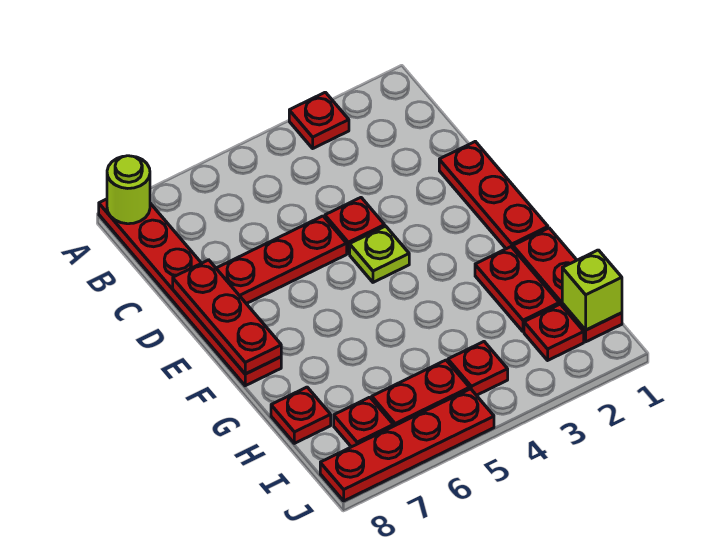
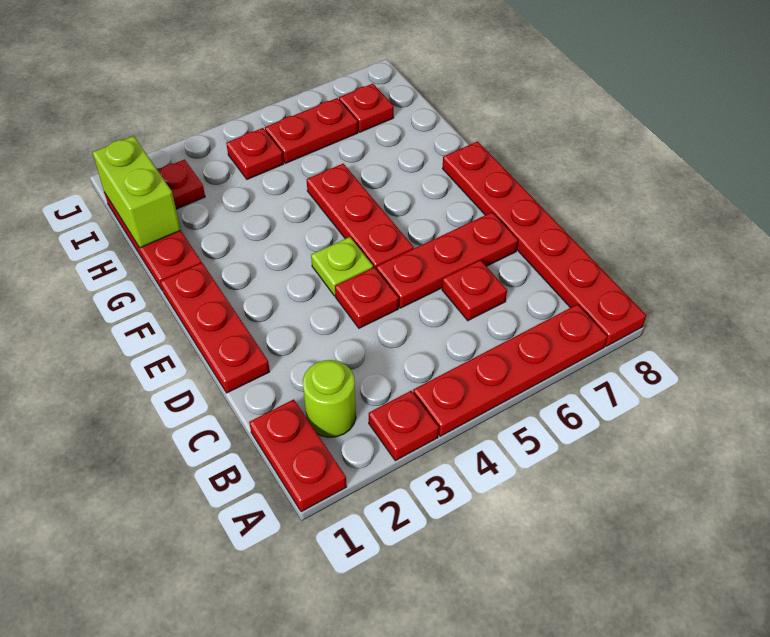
lime round brick A8 level 2 -> lime round brick B2 level 1
red plate D8:F8 level 2 -> red plate E5:G5 level 1
red plate G2:H2 level 1 -> red plate A1:B1 level 1
red plate H8 level 1 -> red plate C6 level 1
lime brick I1 level 2 -> lime brick H1:I1 level 2
red plate J5:J8 level 1 -> red plate A4:A7 level 1

